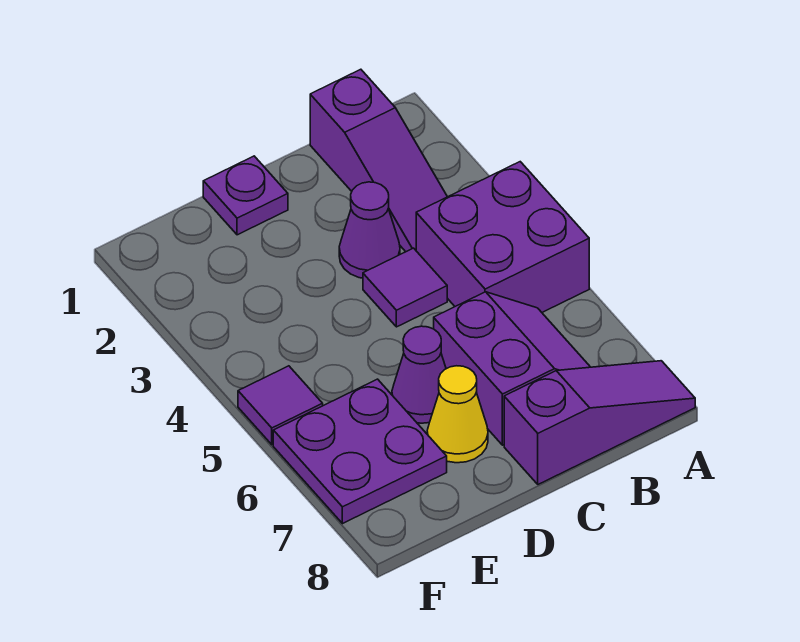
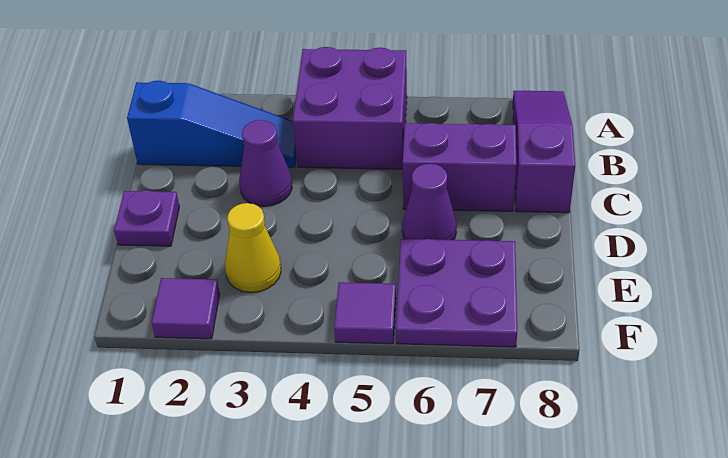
purple slope B1:B3 level 1 top 1 -> blue slope B1:B3 level 1 top 1
purple tile C4 level 1 -> purple tile F2 level 1
yellow cone D7 level 1 -> yellow cone E3 level 1

